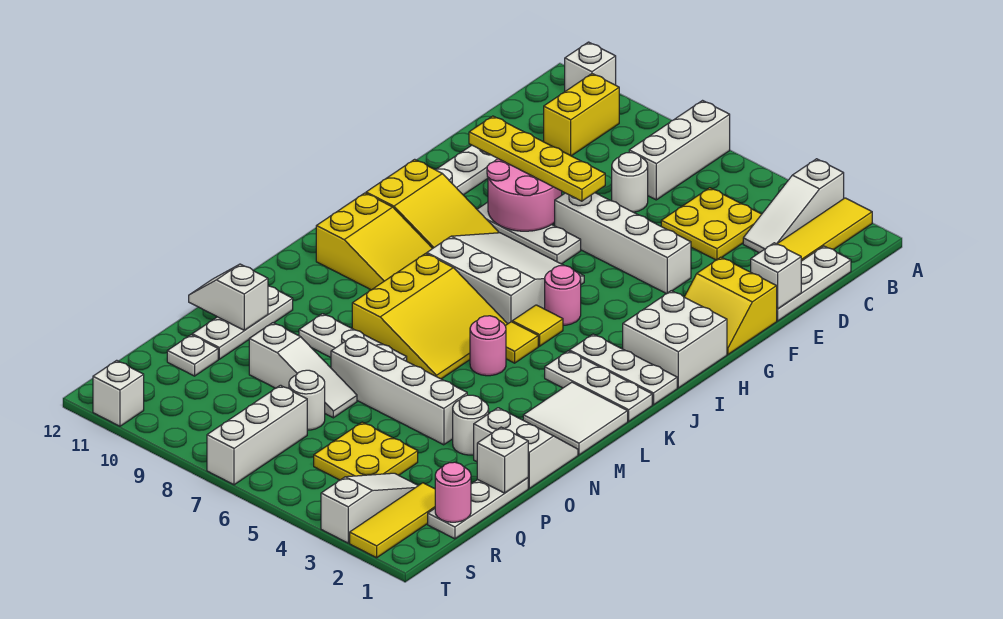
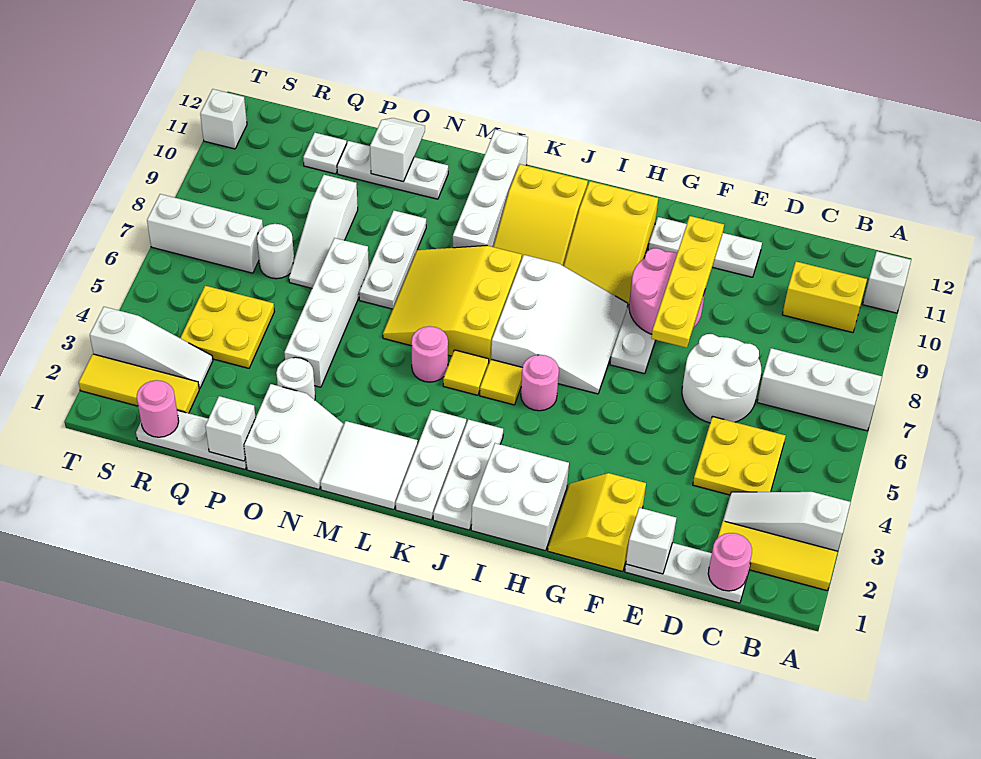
none -> pink round brick C1 level 2
white round brick D7 level 1 -> white round brick D6:E7 level 1
white brick F4:F7 level 1 -> white brick L9:L12 level 1
yellow slope K6:M8 level 1 top 8 -> yellow slope K6:M8 level 1 top K

